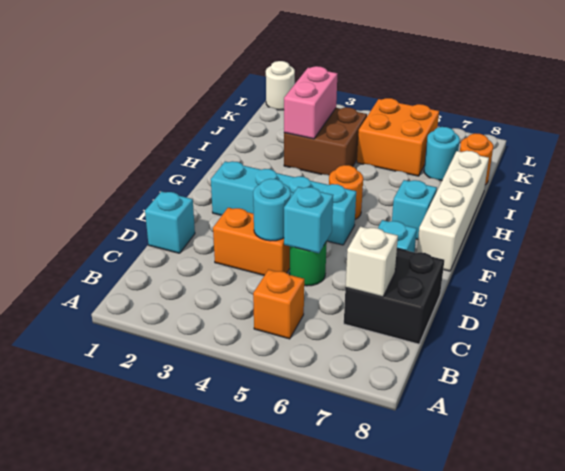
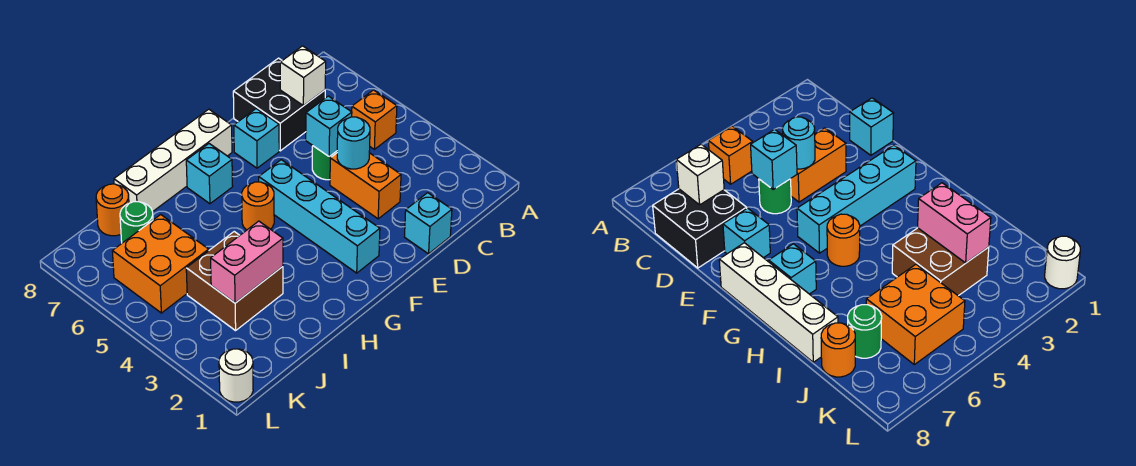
cyan round brick J7 level 1 -> green round brick J7 level 1

